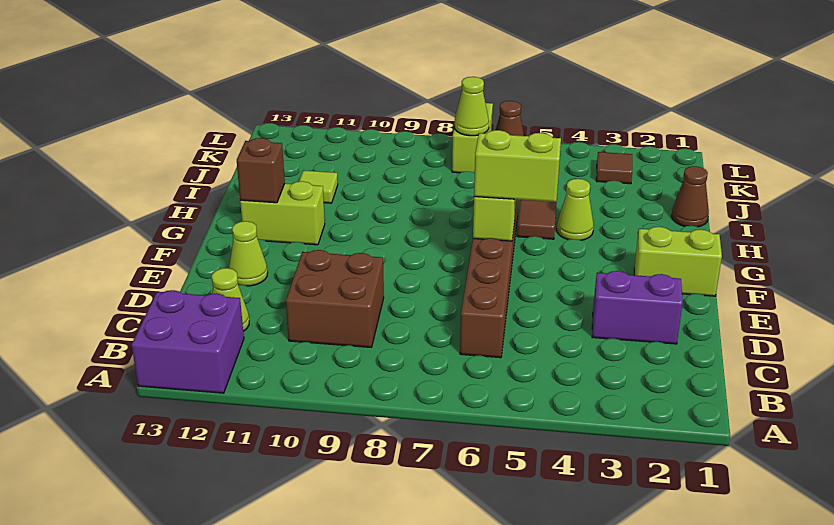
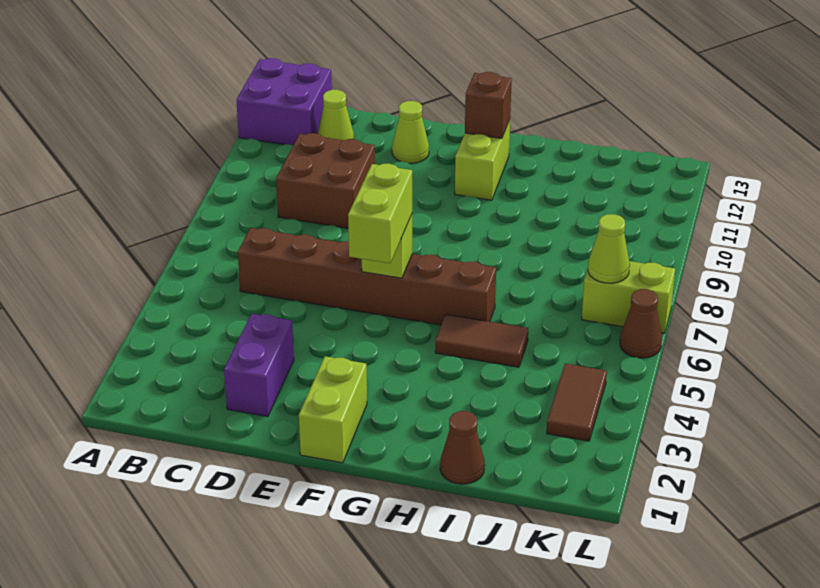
lime cone H4 level 1 -> none
lime tile I11 level 1 -> none
brown tile K3 level 1 -> brown tile K3:K4 level 1

